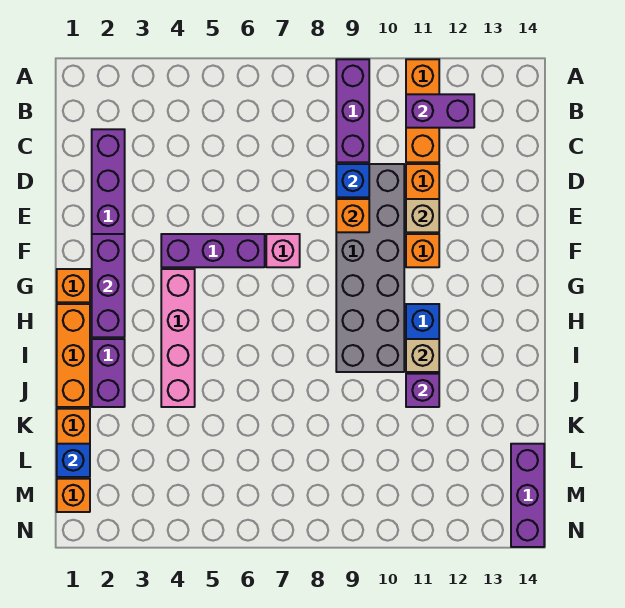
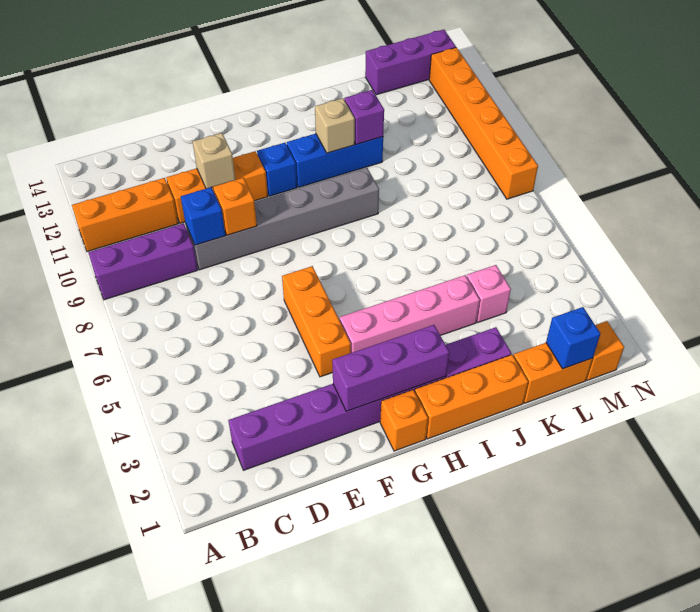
purple brick B11:B12 level 2 -> none
grey brick D9:I10 level 1 -> grey brick D9:I9 level 1
purple brick F4:F6 level 1 -> orange brick F4:F6 level 1
pink brick F7 level 1 -> pink brick K4 level 1
none -> blue brick G11 level 1
none -> orange brick N8:N13 level 1

